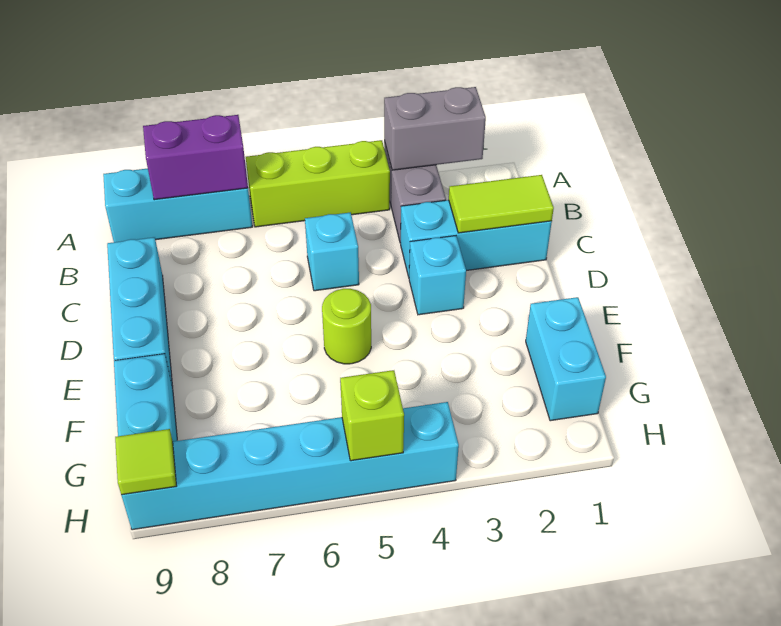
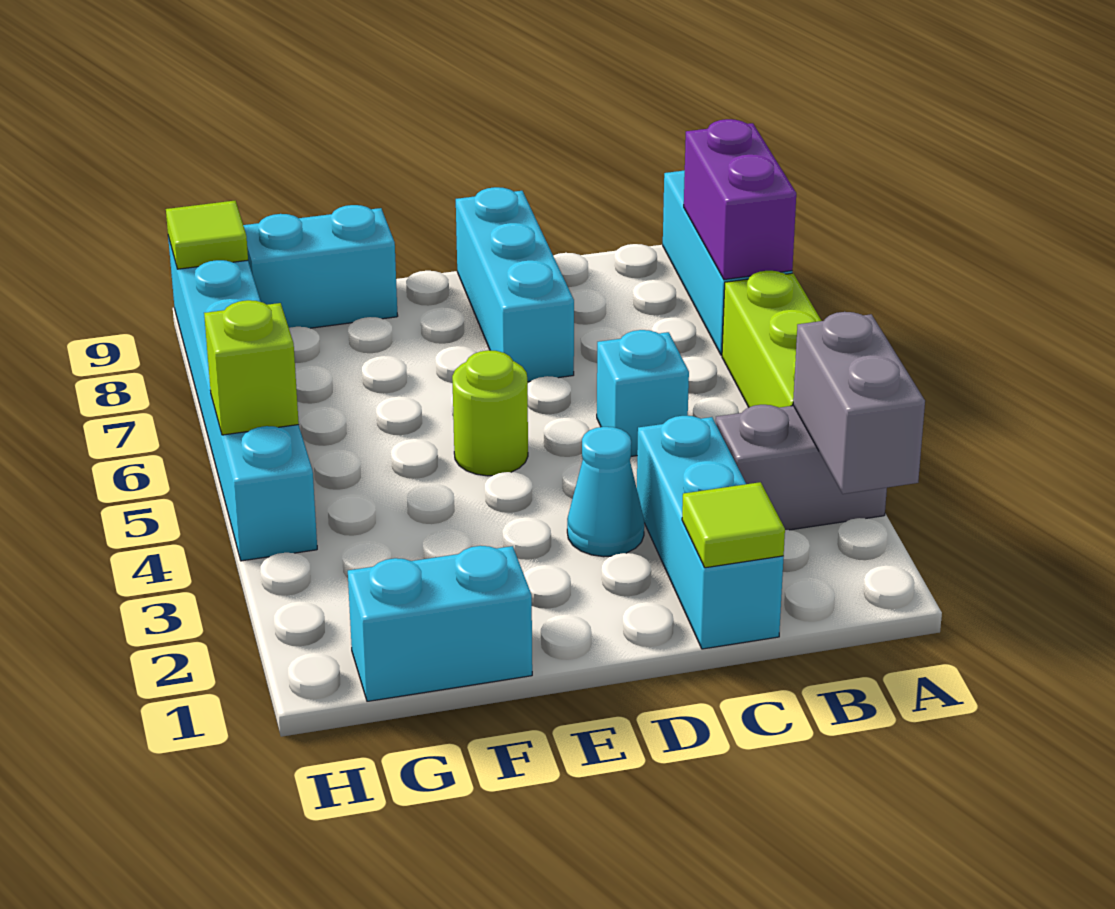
lime tile C1:C2 level 2 -> lime tile C1 level 2
cyan brick C9:E9 level 1 -> cyan brick D7:D9 level 1
cyan brick D3 level 1 -> cyan cone D3 level 1

